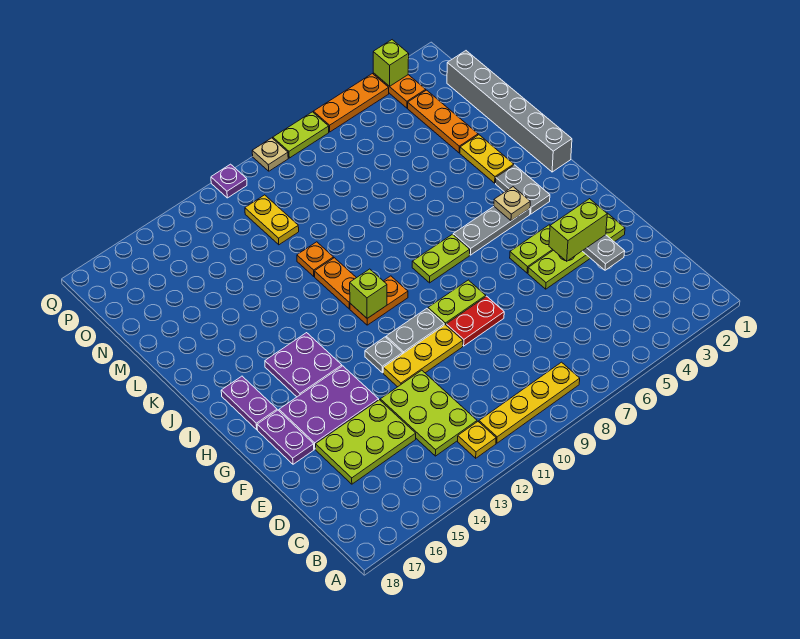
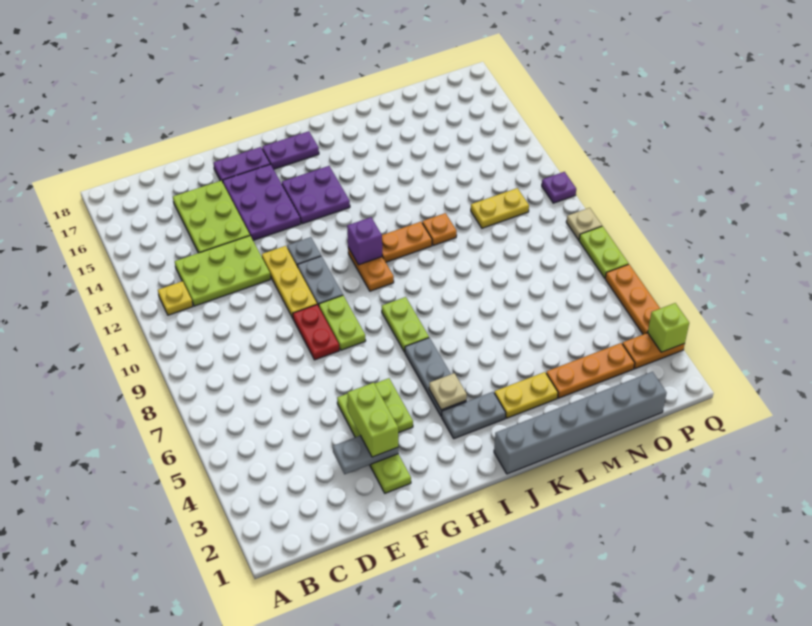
yellow plate B8:B11 level 1 -> none
lime brick I11 level 2 -> purple brick I11 level 2

